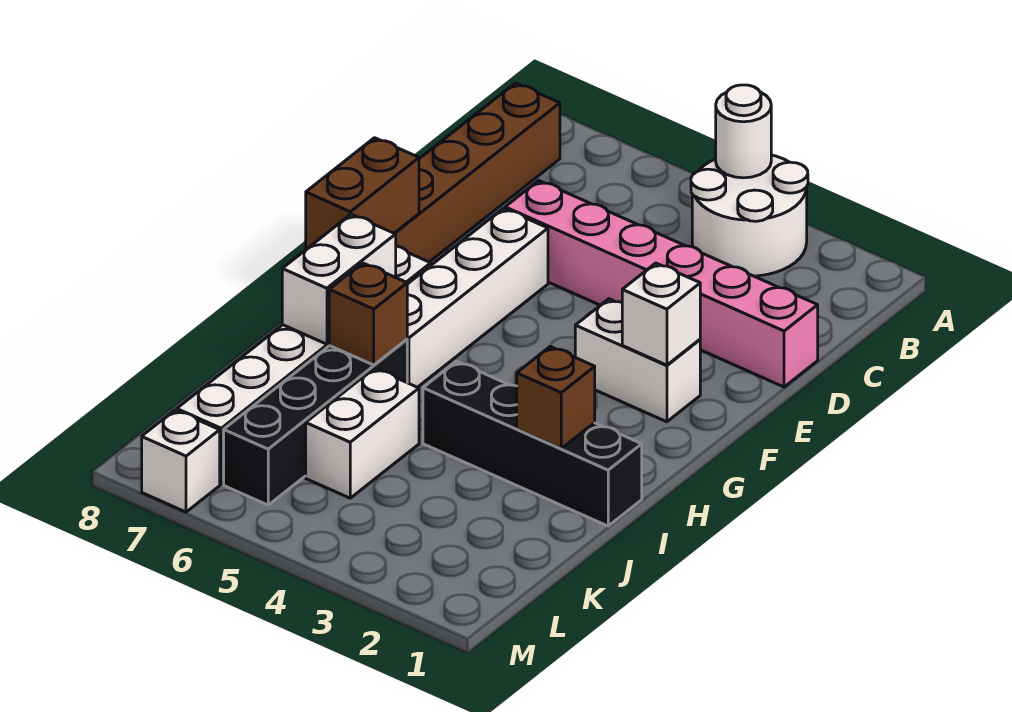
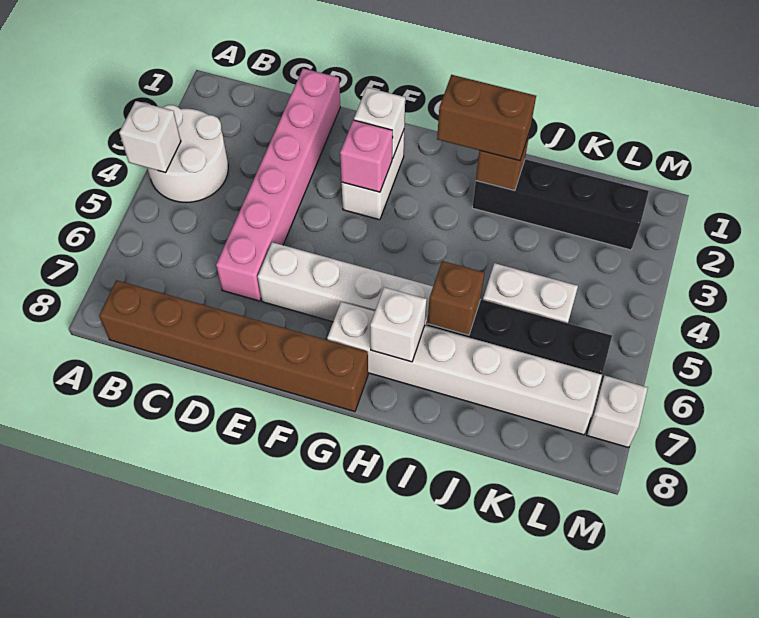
white round brick A4 level 2 -> white brick A4 level 2
none -> pink brick F3 level 2
brown brick F8:G8 level 2 -> brown brick H2:I2 level 3
white brick H7:I7 level 2 -> white brick H7 level 2
black brick I1:I4 level 1 -> black brick I2:L2 level 1

